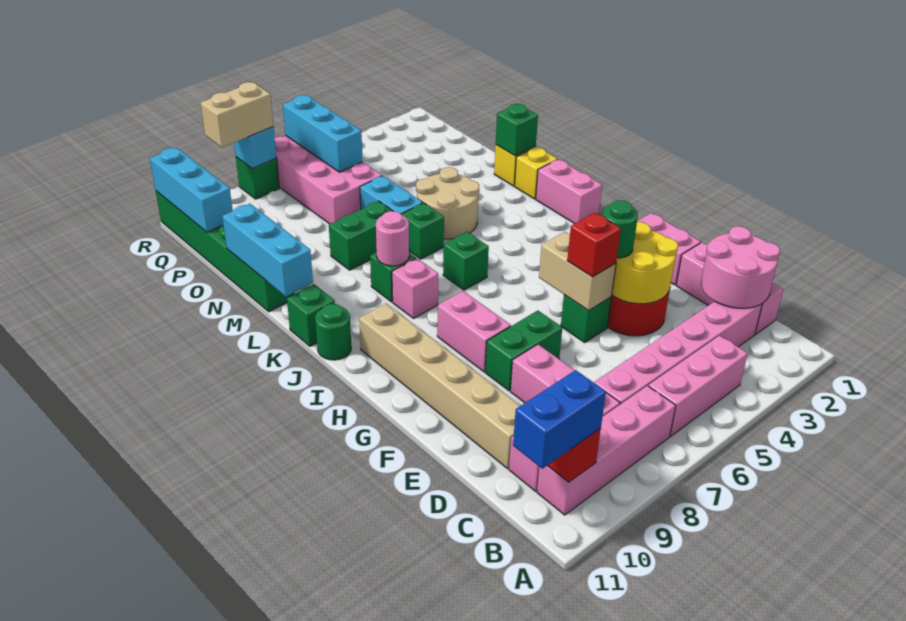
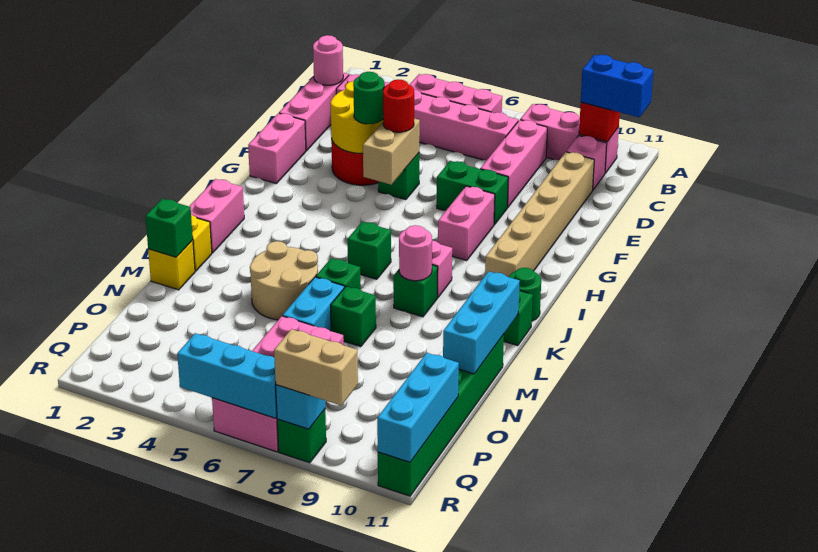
pink brick B7:B10 level 1 -> pink brick B8:B10 level 1
pink round brick C1:D2 level 2 -> pink round brick C1 level 2
red brick F5 level 3 -> red round brick F5 level 3
green brick M7:M8 level 1 -> green brick M7 level 1
cyan brick P6:R6 level 2 -> cyan brick R5:R7 level 2

